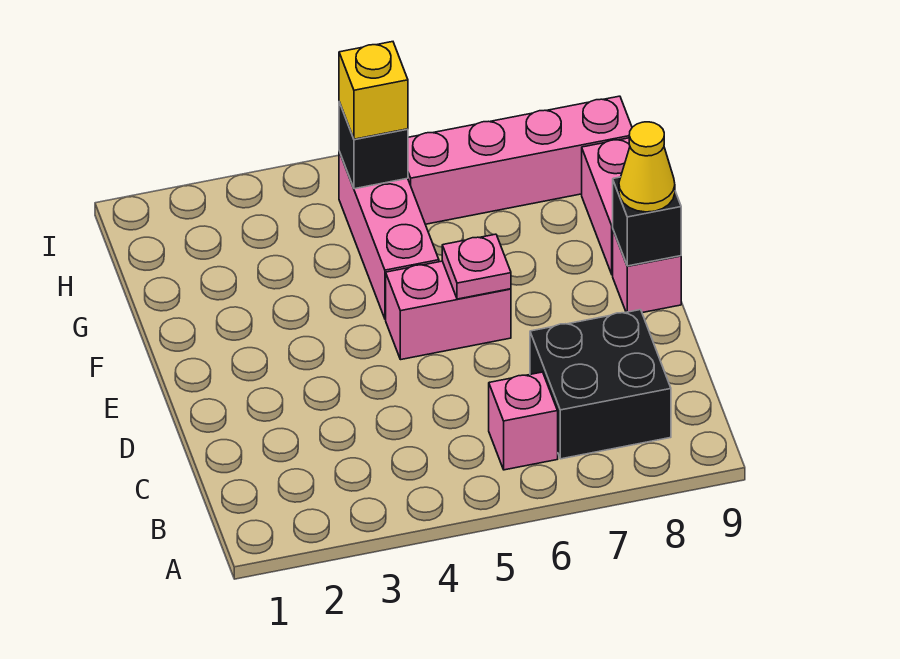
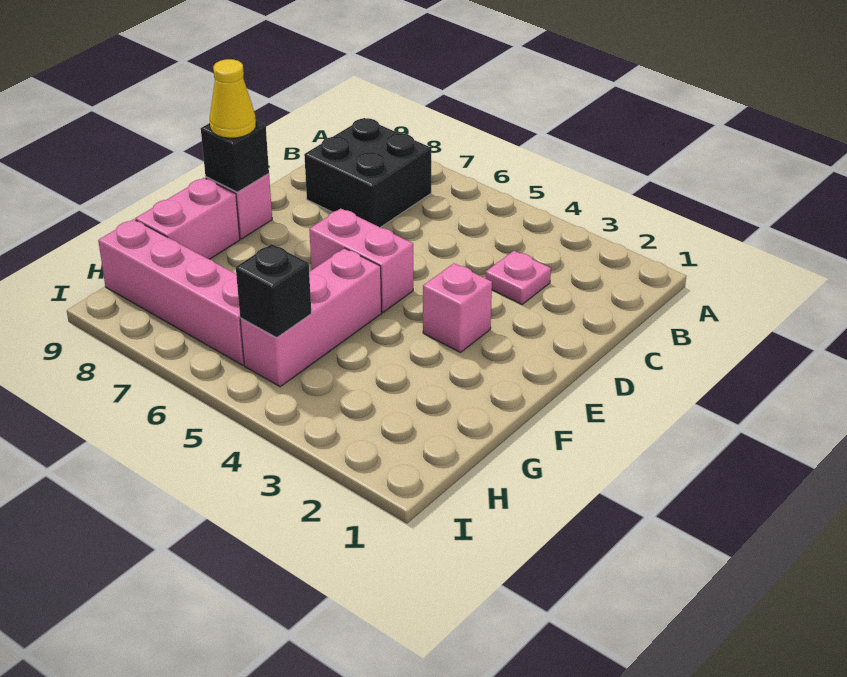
pink brick B6 level 1 -> pink brick E3 level 1
pink plate E6 level 2 -> pink plate C3 level 1
yellow brick H5 level 3 -> none

